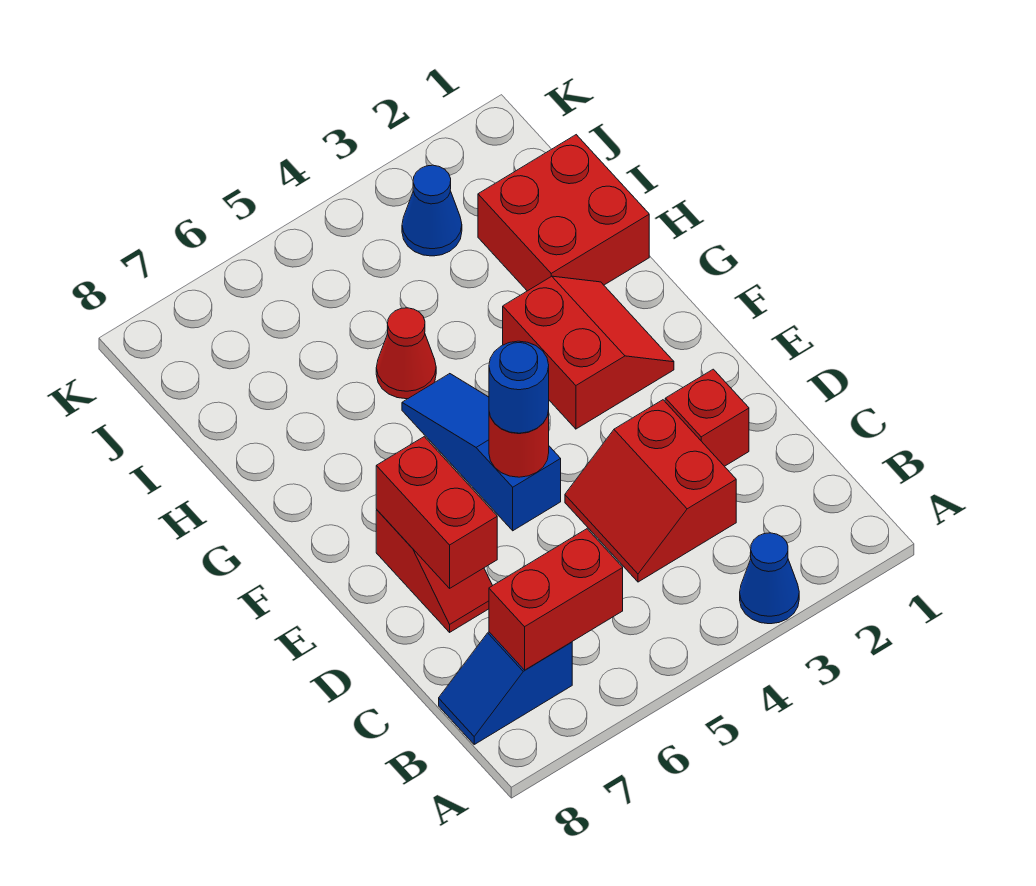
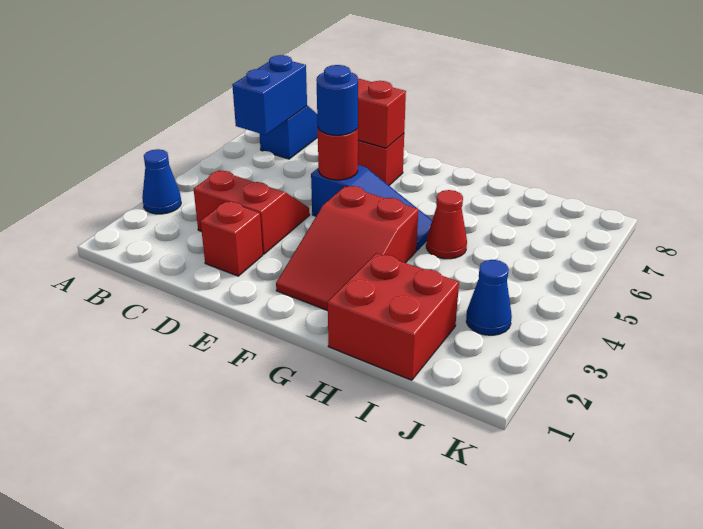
red brick B6:B7 level 2 -> blue brick B6:B7 level 2
red slope F2:G3 level 1 top 3 -> red slope F2:G4 level 1 top 4

